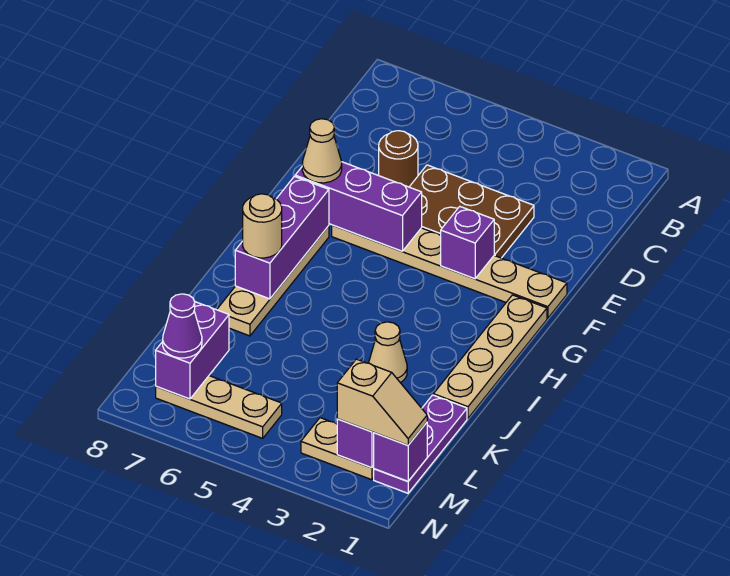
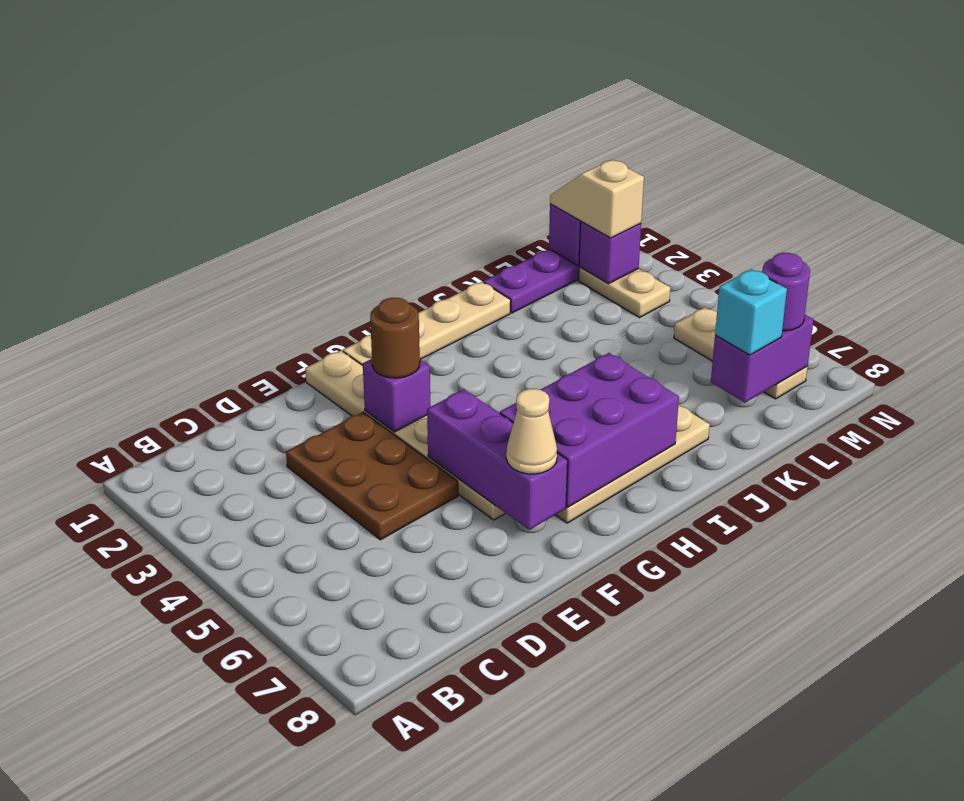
brown round brick D6 level 1 -> brown round brick F3 level 3
purple brick G7:I7 level 2 -> purple brick G6:I7 level 2
tan round brick I7 level 3 -> none
tan cone J3 level 1 -> none
none -> cyan brick L7 level 3
purple cone M7 level 3 -> purple round brick M7 level 3

